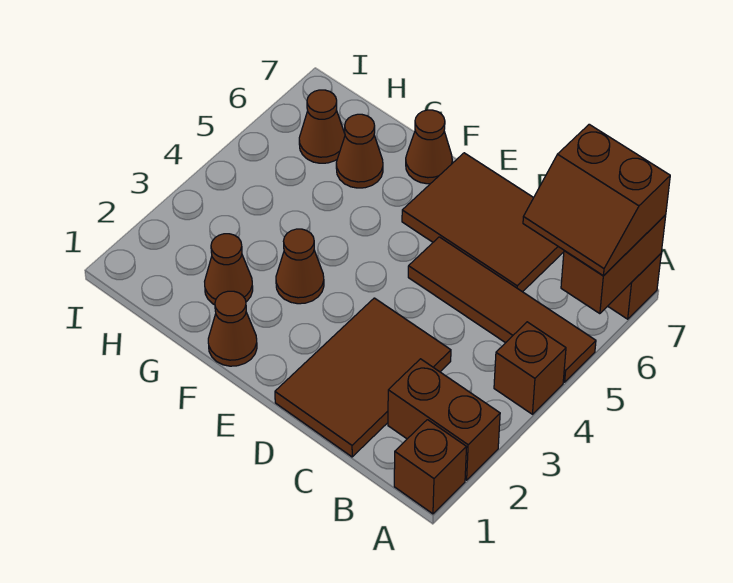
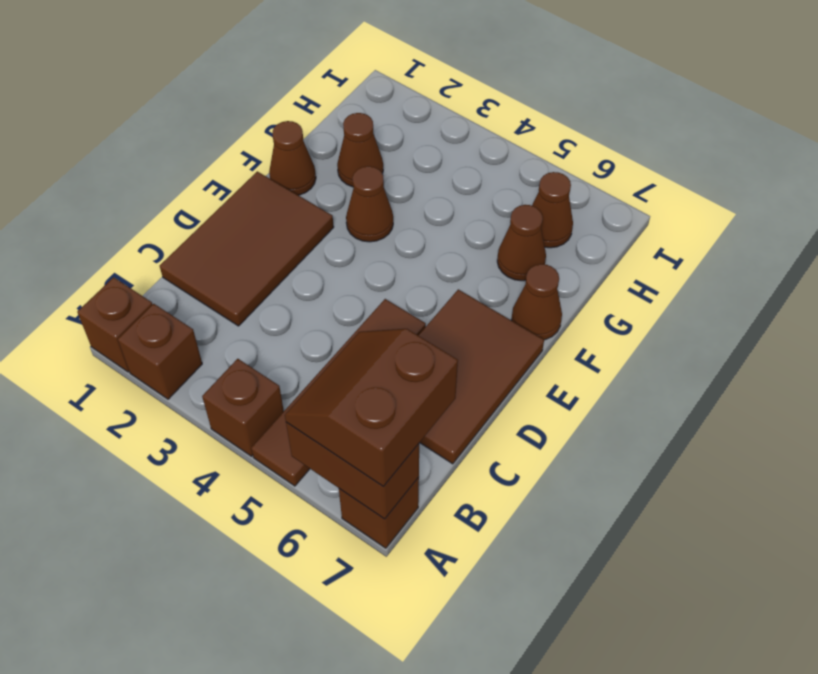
brown brick A2:B2 level 1 -> brown brick A2 level 1
brown tile C1:D3 level 1 -> brown tile C1:E2 level 1

